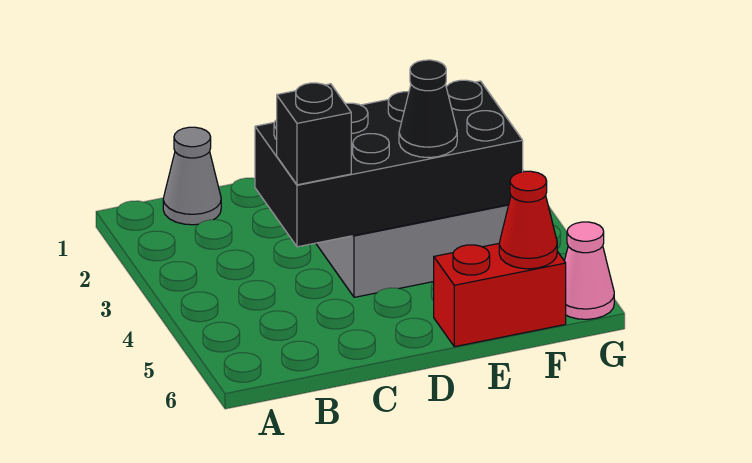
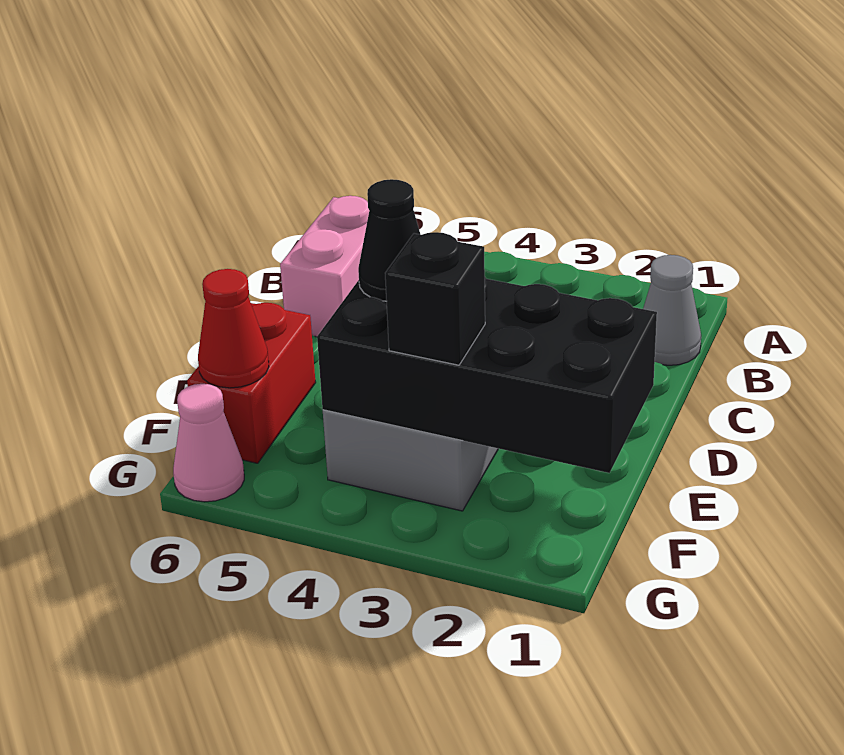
none -> pink brick B6:C6 level 1
black brick C3:F4 level 2 -> black brick E1:F4 level 2
black brick C4 level 3 -> black brick F3 level 3

